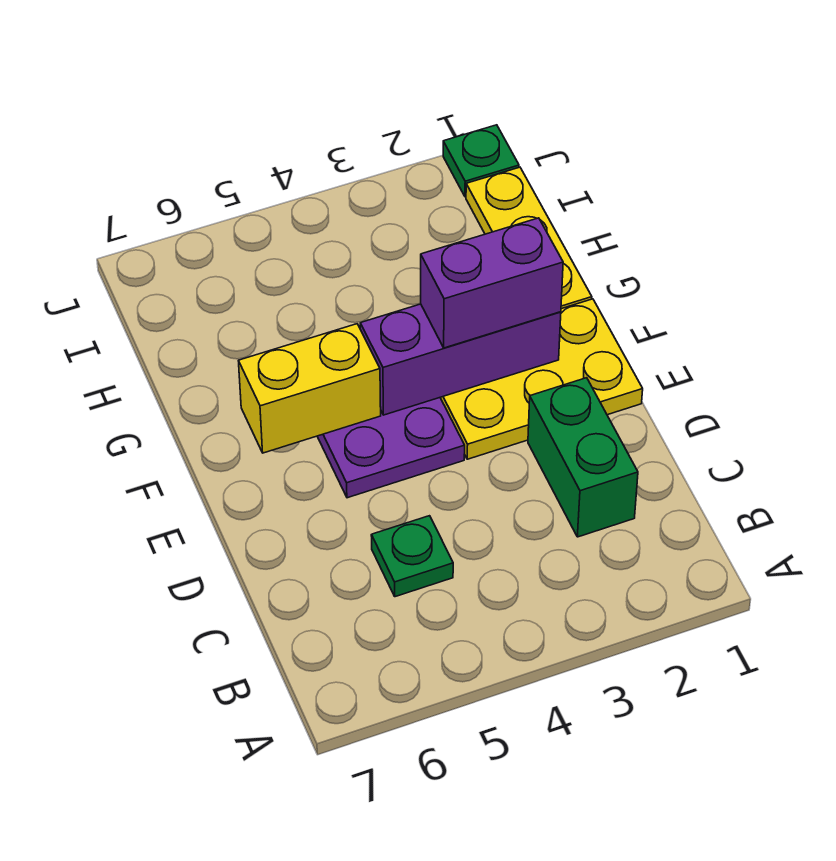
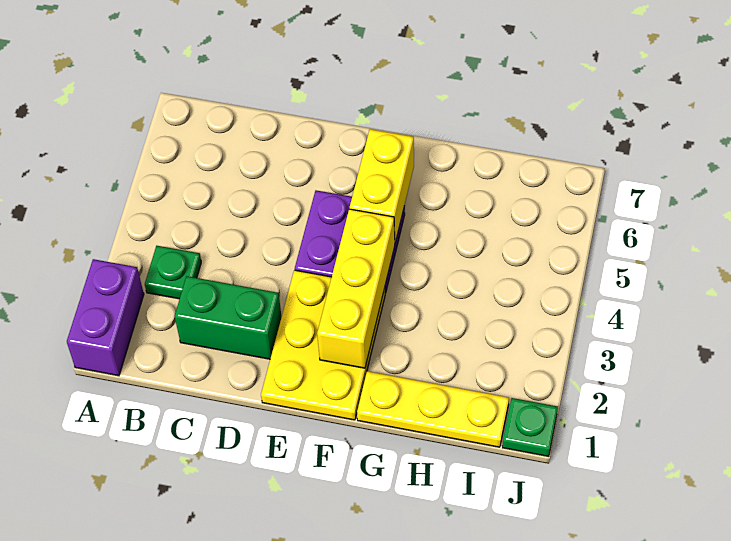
green plate C5 level 1 -> green plate B3 level 1
purple brick F2:F4 level 2 -> yellow brick F2:F4 level 2
purple brick F2:F3 level 3 -> purple brick A1:A2 level 1

